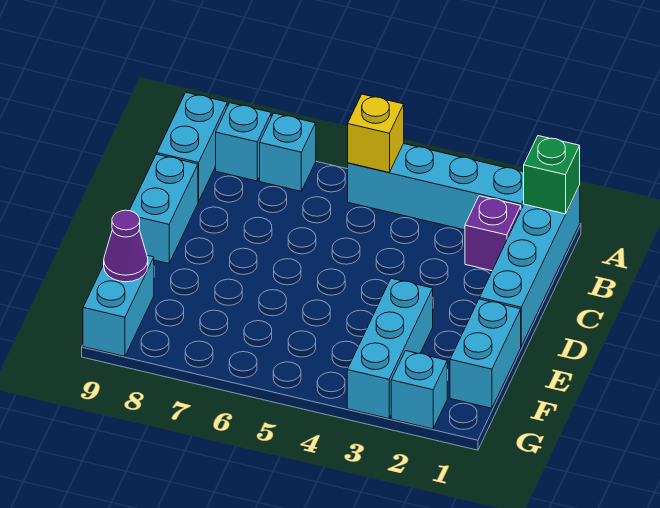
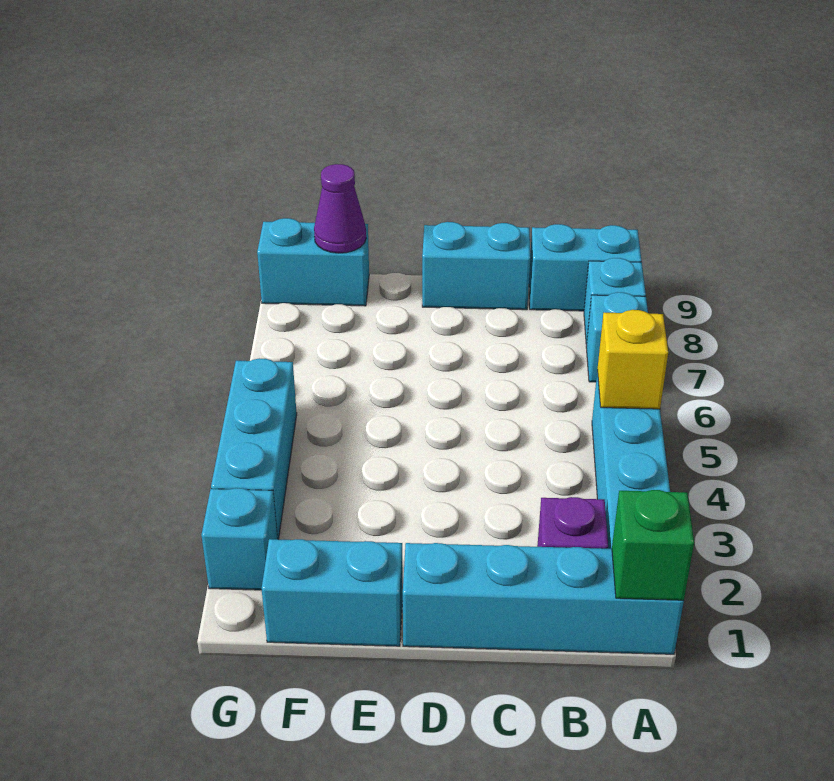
cyan brick E3:G3 level 1 -> cyan brick G3:G5 level 1

